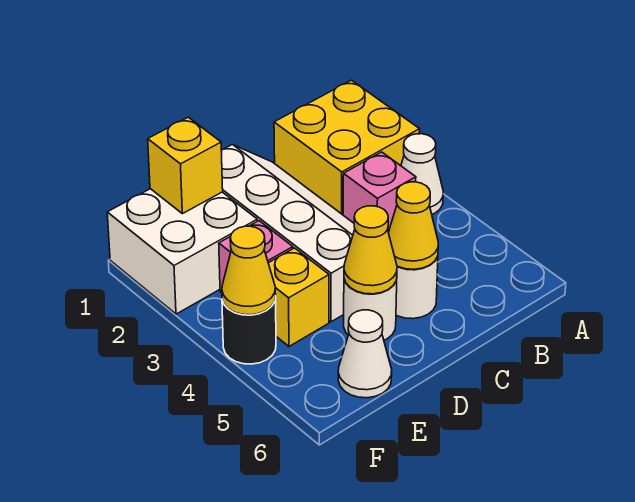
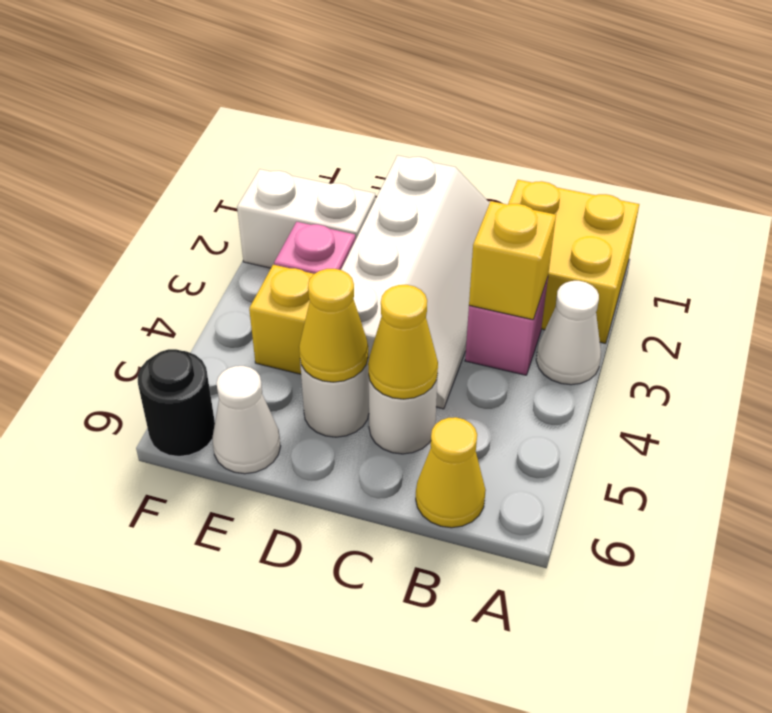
white brick E1:F2 level 1 -> white brick E2:F2 level 1
yellow brick E1 level 2 -> yellow brick B3 level 2
black round brick F4 level 1 -> black round brick F6 level 1
yellow cone F4 level 2 -> yellow cone B6 level 1

